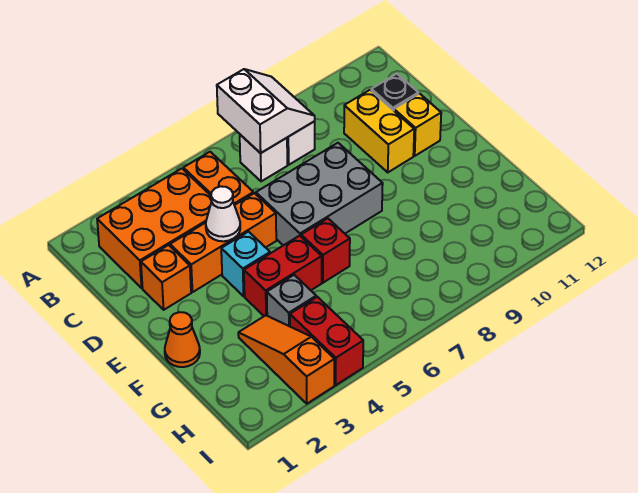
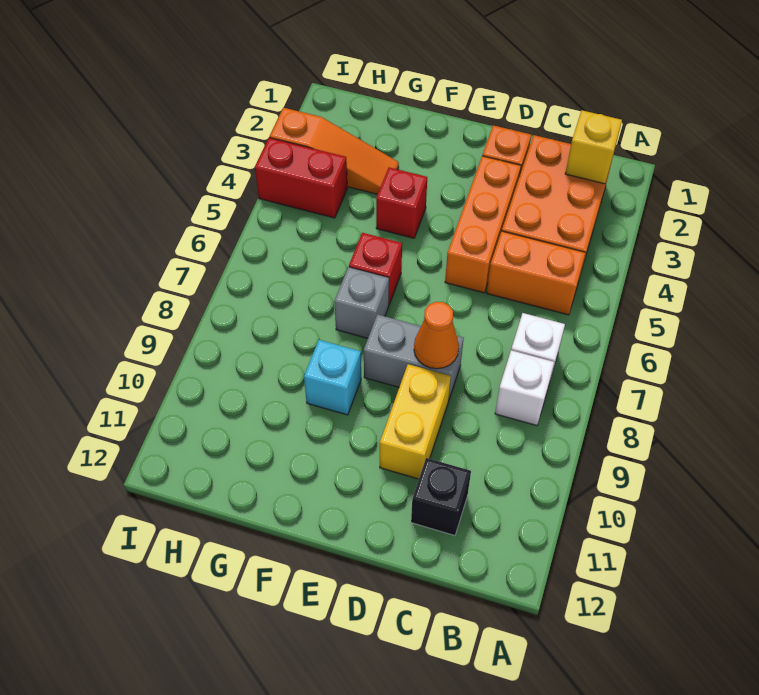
white slope A7:B8 level 2 top 7 -> none
yellow brick C10:D10 level 1 -> yellow brick D9:D10 level 1
white cone D4 level 2 -> none
grey brick D6:E8 level 1 -> grey brick D8:E8 level 1
yellow brick D11 level 1 -> yellow brick B2 level 2
cyan brick E4 level 1 -> cyan brick F9 level 1
orange cone F1 level 1 -> orange cone D8 level 2
red brick F4:F5 level 1 -> red brick F4 level 1
grey brick G4 level 1 -> grey brick F7 level 1

